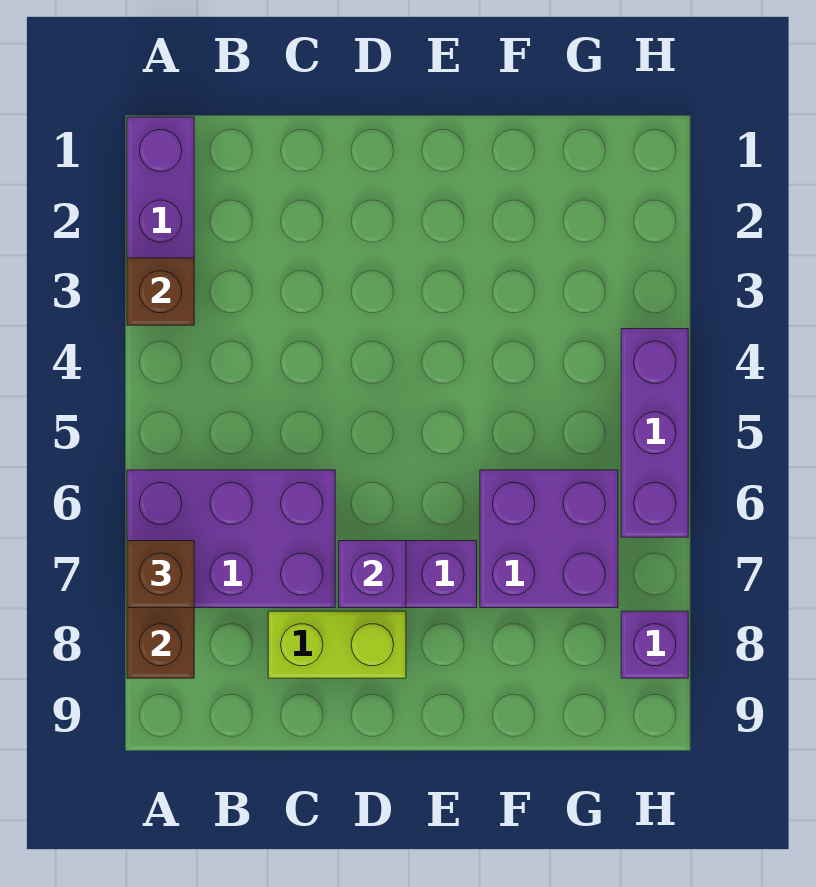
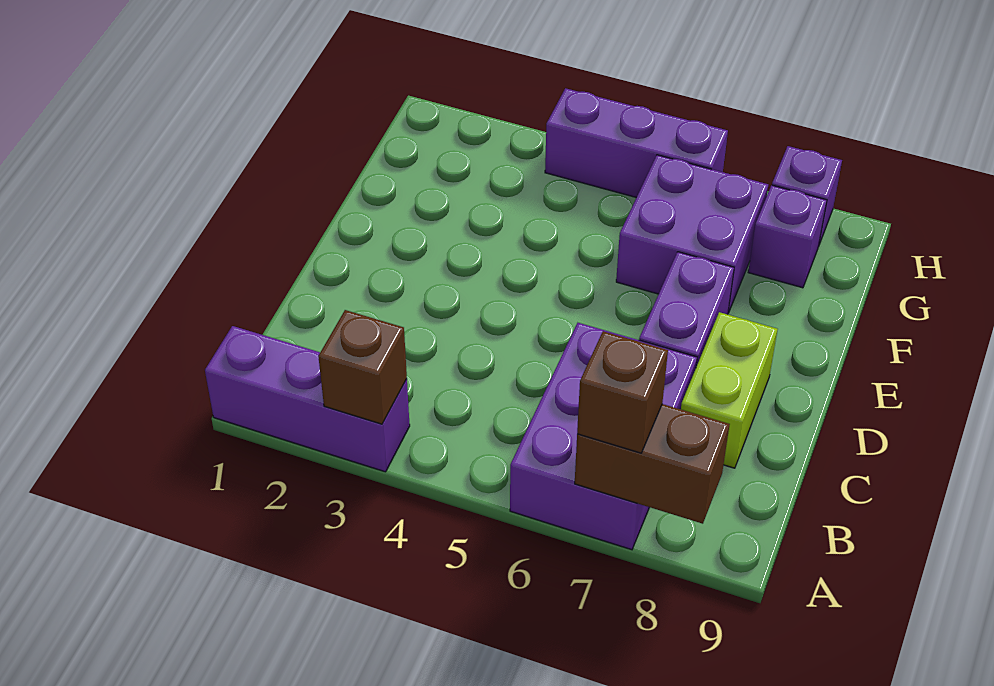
purple brick D7 level 2 -> purple brick G8 level 1

